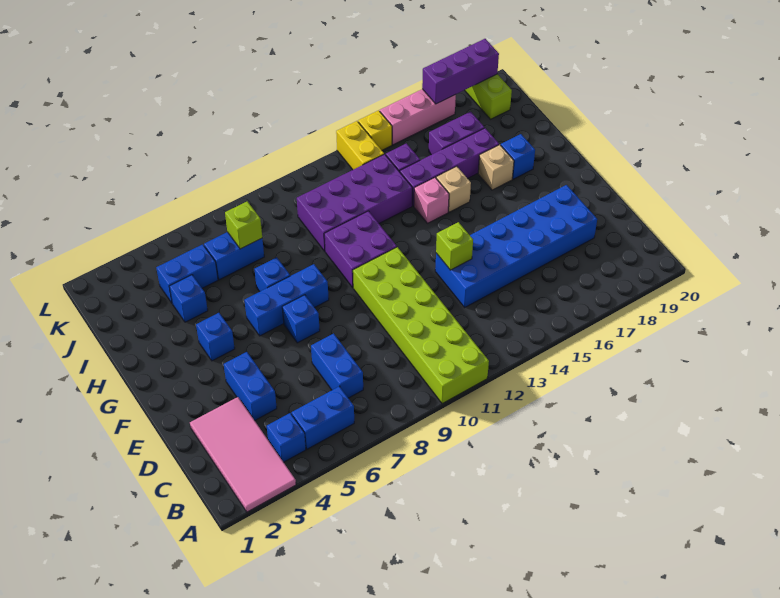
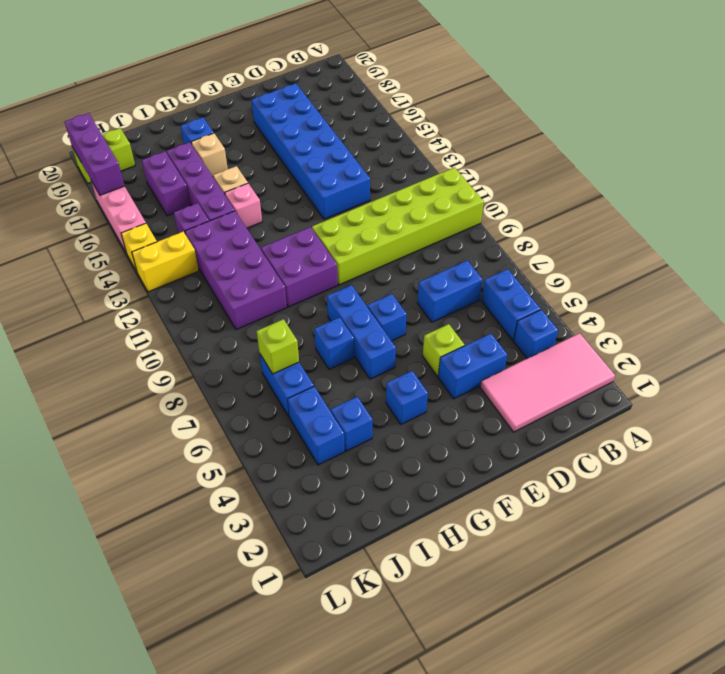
lime brick E13 level 2 -> lime brick E5 level 1

